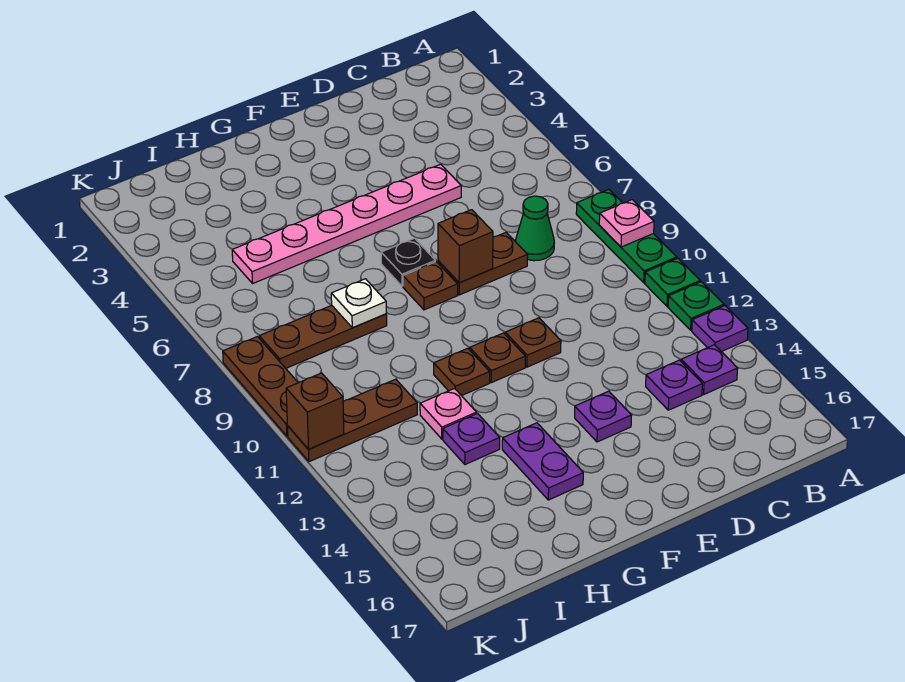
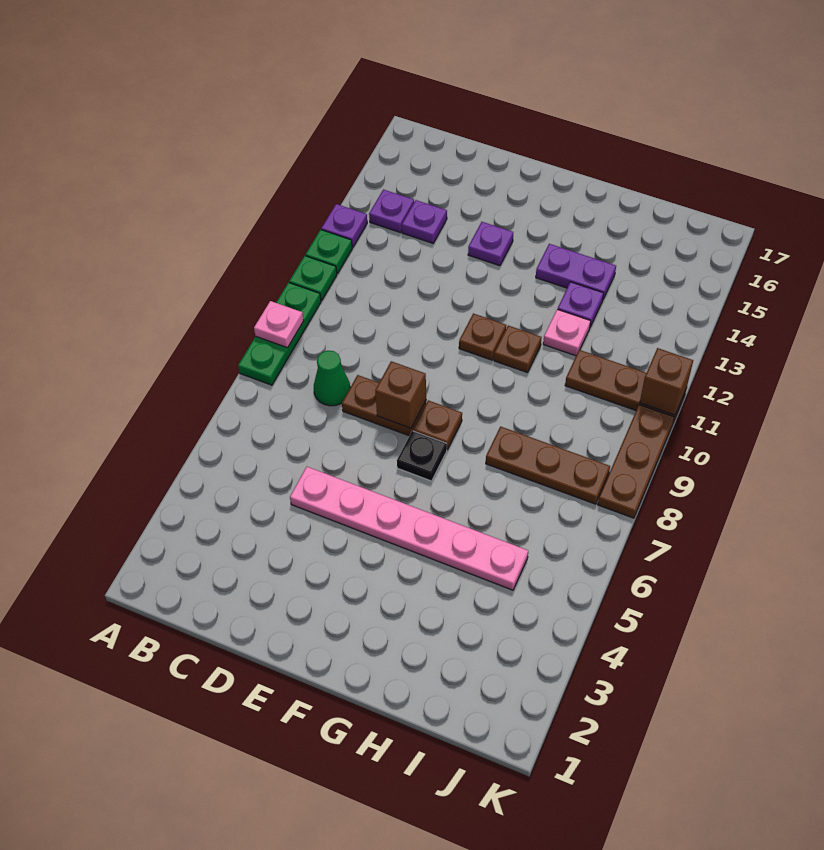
brown plate E11 level 1 -> none
purple plate G14:G15 level 1 -> purple plate G14:H14 level 1
white plate H8 level 2 -> none

